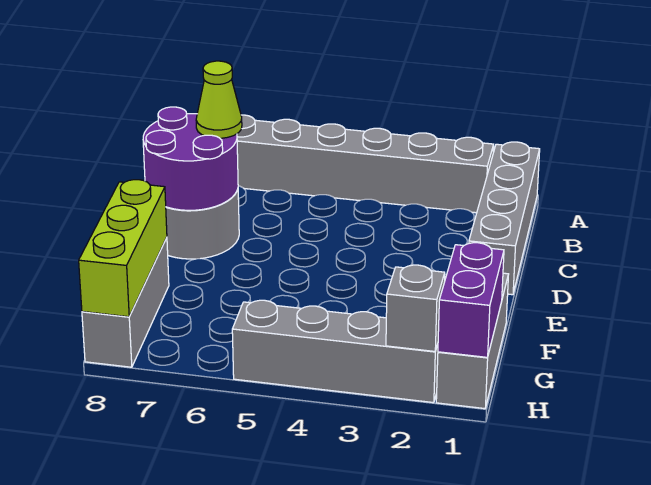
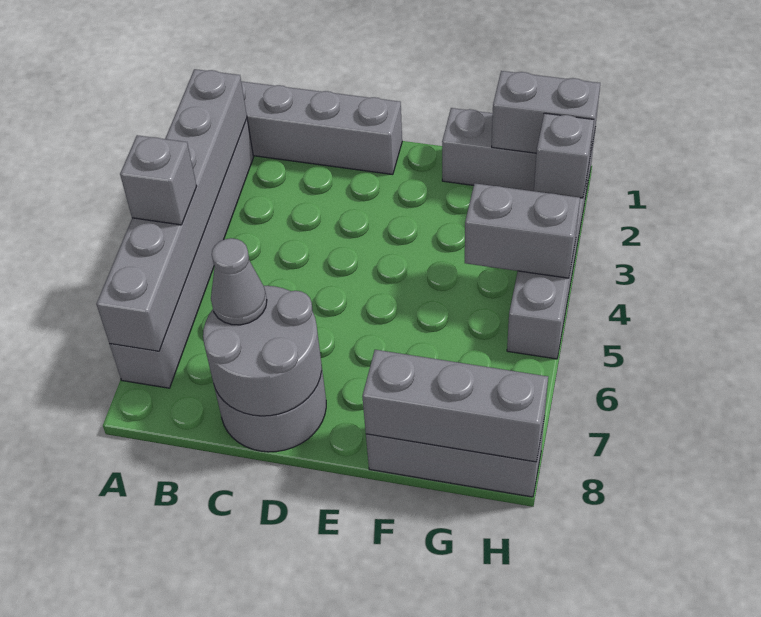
none -> grey brick A2:A7 level 2
none -> grey brick A5 level 3
purple round brick C7:D8 level 2 -> grey round brick C7:D8 level 2
lime cone C7 level 3 -> grey cone C7 level 3
lime brick F8:H8 level 2 -> grey brick F8:H8 level 2
purple brick G1:H1 level 2 -> grey brick G1:H1 level 2
none -> grey brick G4:H4 level 2

